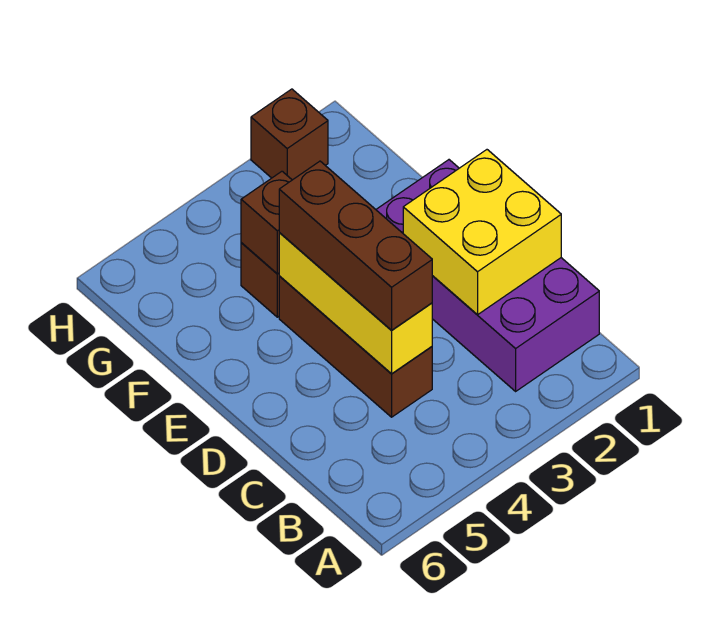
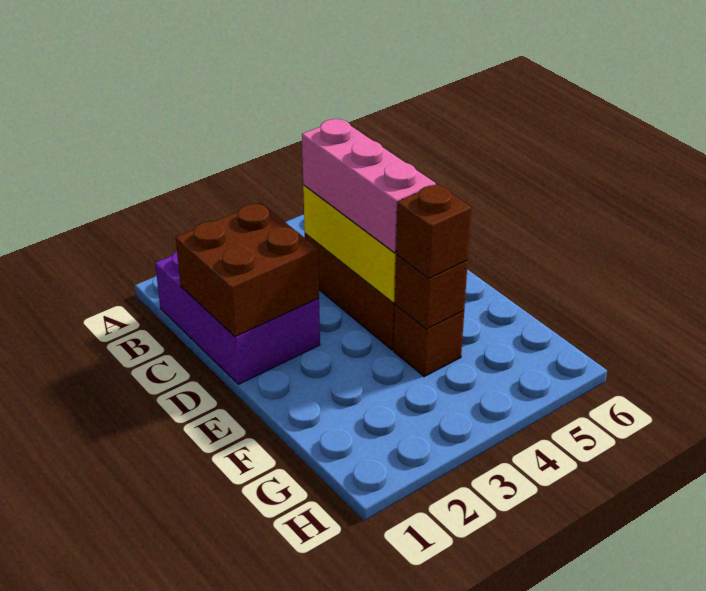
purple brick B1:E2 level 1 -> purple brick B1:D2 level 1
yellow brick C1:D2 level 2 -> brown brick C1:D2 level 2
brown brick C4:E4 level 3 -> pink brick C4:E4 level 3
brown brick H2 level 1 -> brown brick F4 level 3

